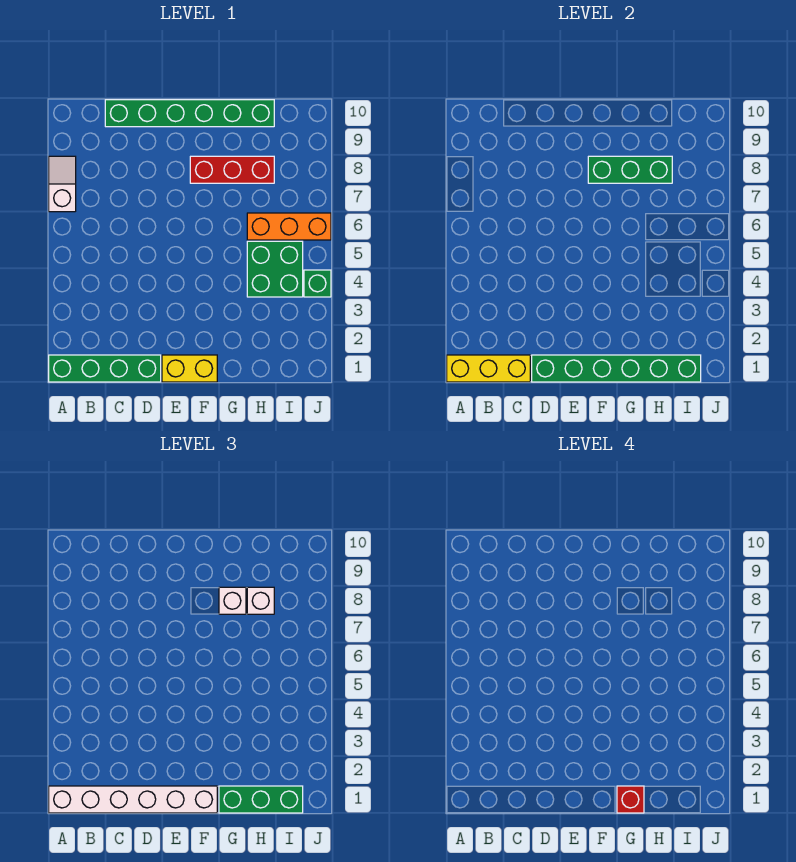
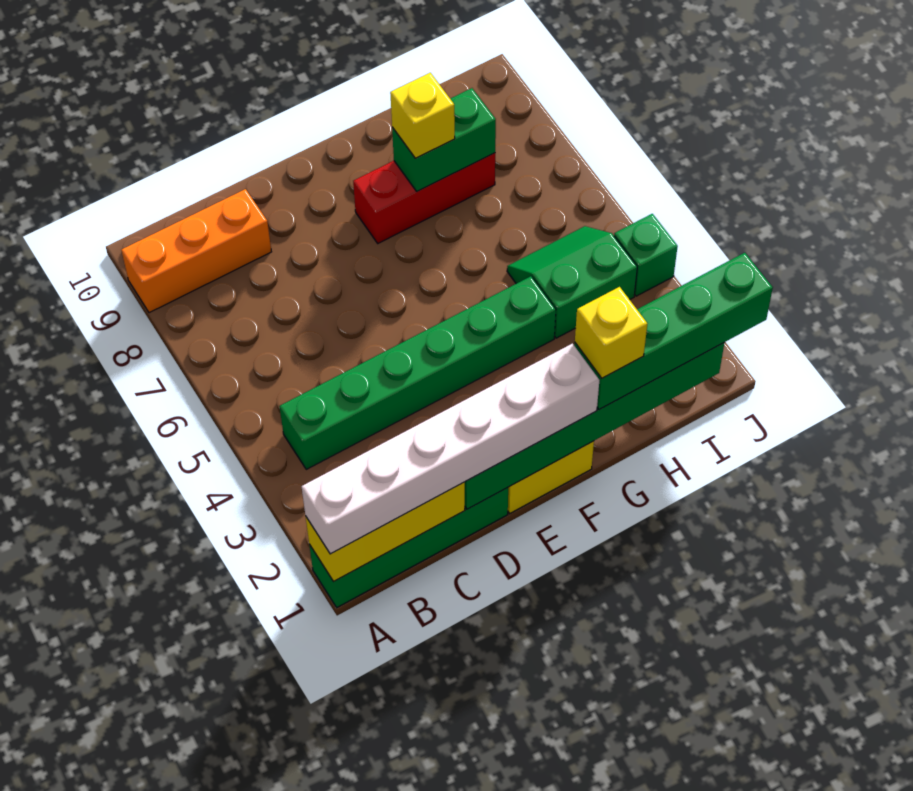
white slope A7:A8 level 1 top 7 -> none
green brick C10:H10 level 1 -> green brick B4:G4 level 1
green brick F8:H8 level 2 -> green brick G8:H8 level 2
green brick G1:I1 level 3 -> green brick G1:J1 level 3
red brick G1 level 4 -> yellow brick G1 level 4
white brick G8 level 3 -> yellow brick G8 level 3
green brick H4:I5 level 1 -> green slope H4:I5 level 1 top 4
orange brick H6:J6 level 1 -> orange brick A9:C9 level 1
white brick H8 level 3 -> none

